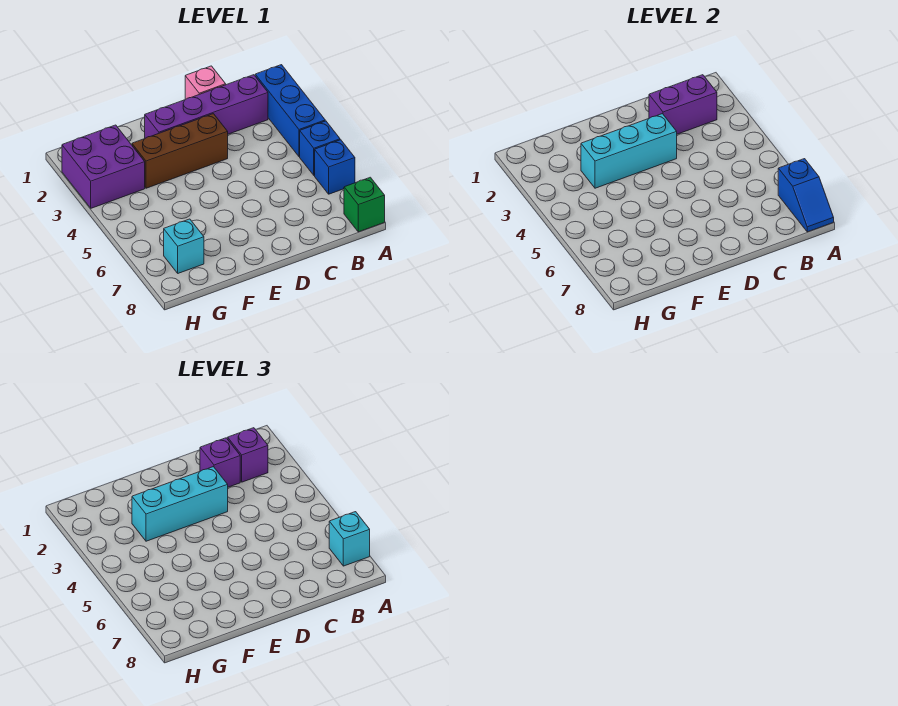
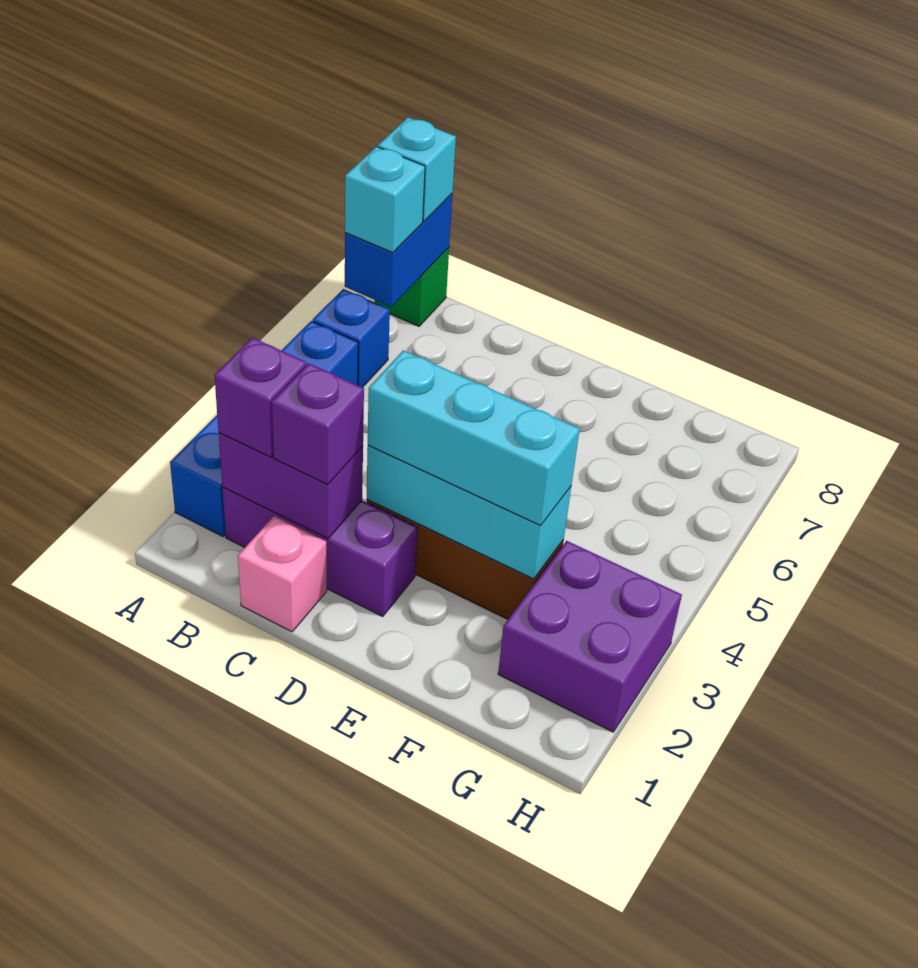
blue slope A7:A8 level 2 top 7 -> blue brick A7:A8 level 2
purple brick B2:E2 level 1 -> purple brick B2:D2 level 1
cyan brick G7 level 1 -> cyan brick A8 level 3

